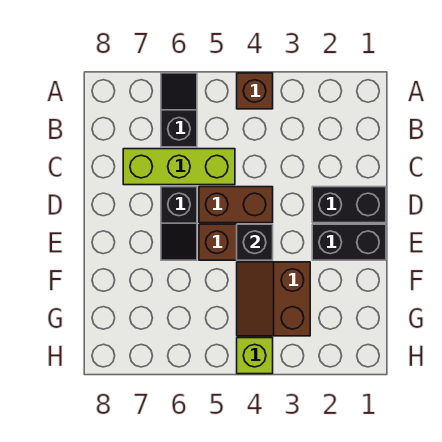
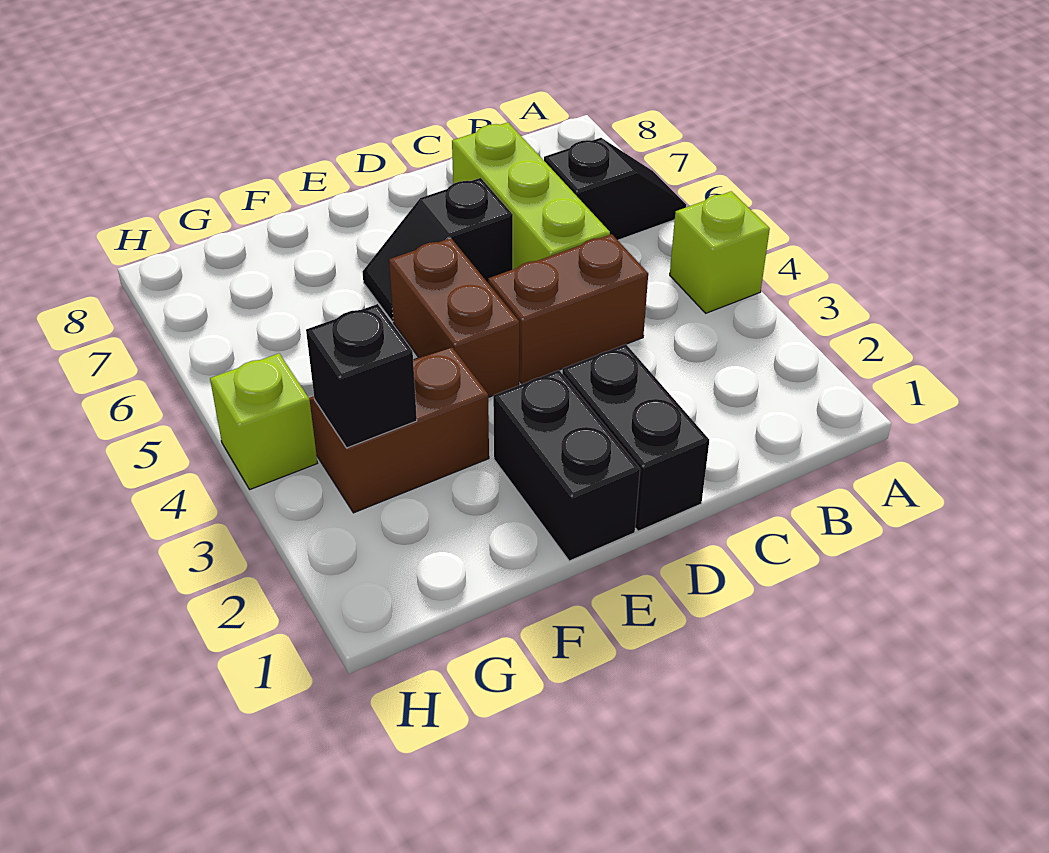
brown brick A4 level 1 -> lime brick A4 level 1
brown brick D4:D5 level 1 -> brown brick C4:D4 level 1
black brick E4 level 2 -> black brick G3 level 2

